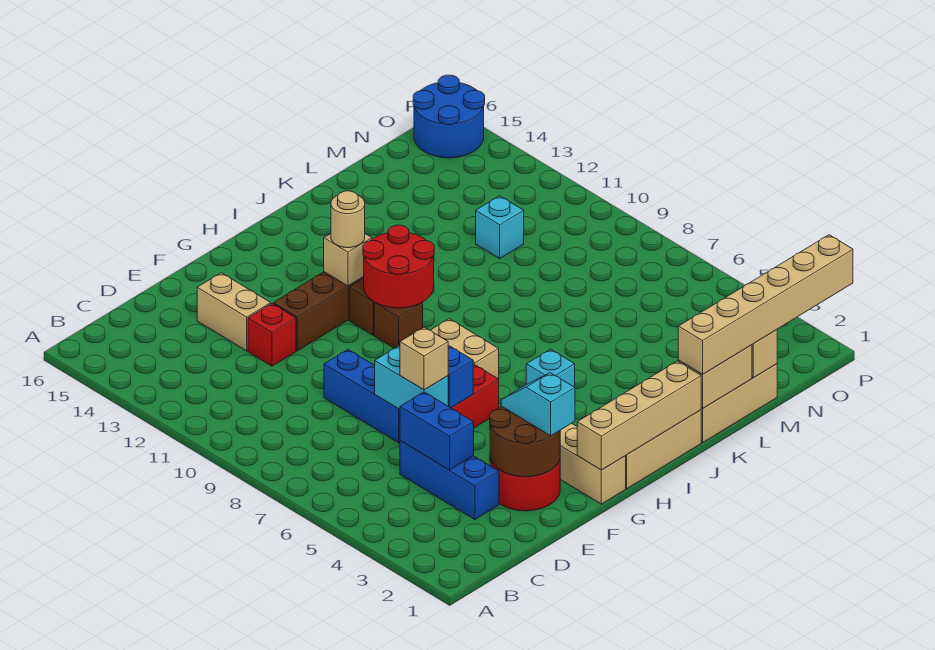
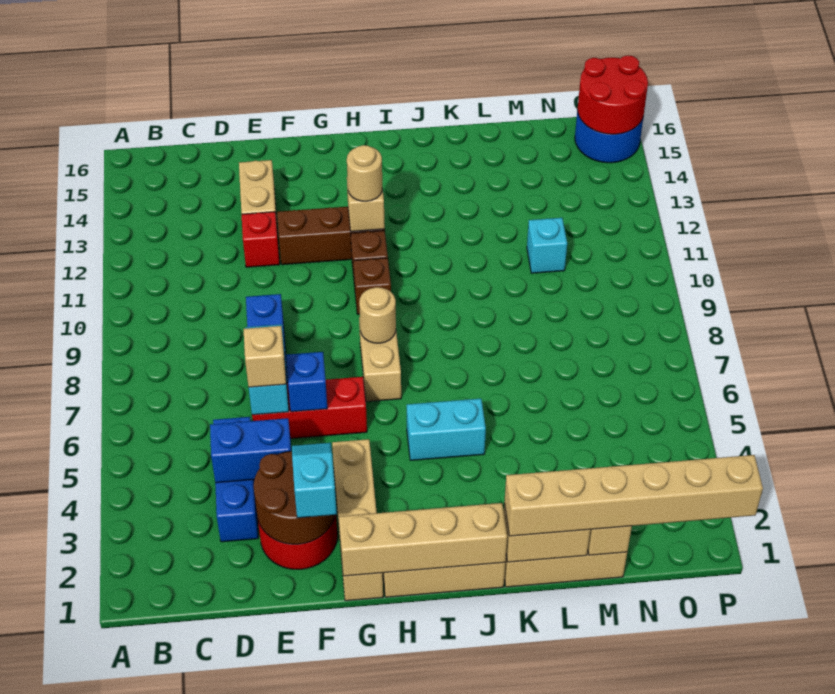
blue brick D4:D5 level 2 -> blue brick D4:E4 level 2
none -> tan round brick H8 level 2
red round brick H10:I11 level 2 -> red round brick O15:P16 level 2
cyan brick I5 level 1 -> cyan brick I5:J5 level 1

